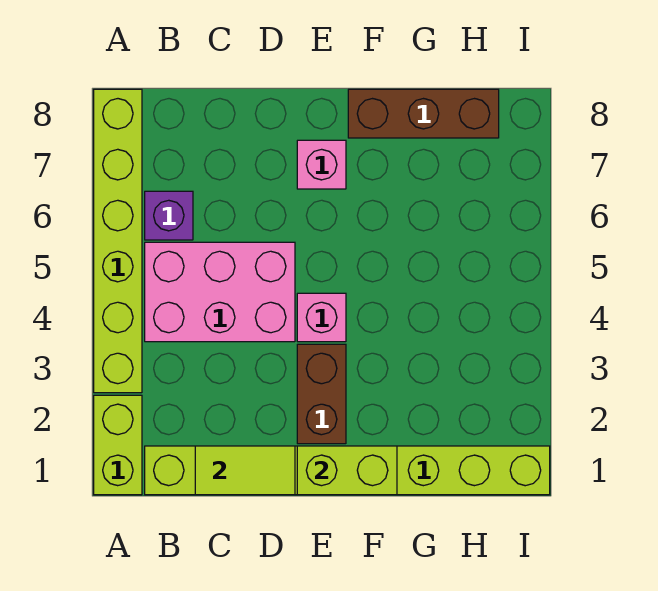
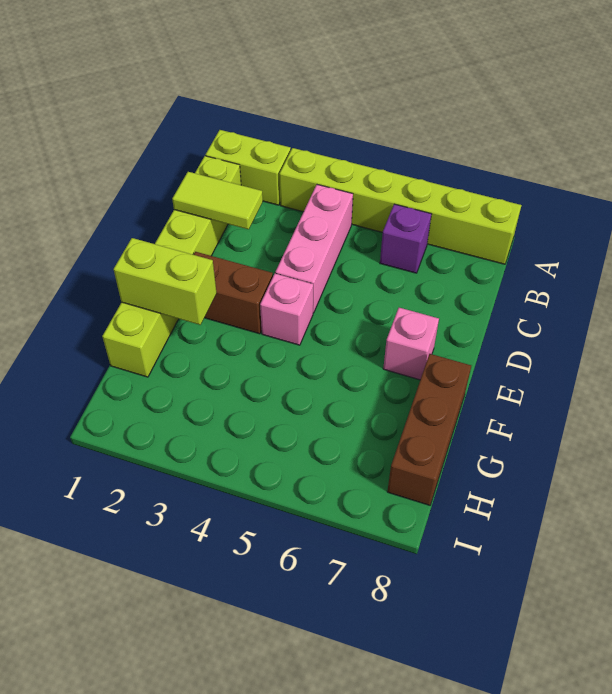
lime brick B1:I1 level 1 -> lime brick B1:G1 level 1
pink brick B4:D5 level 1 -> pink brick B4:D4 level 1
lime tile C1:D1 level 2 -> lime tile C1:C2 level 2
lime brick E1:F1 level 2 -> lime brick F1:F2 level 2

